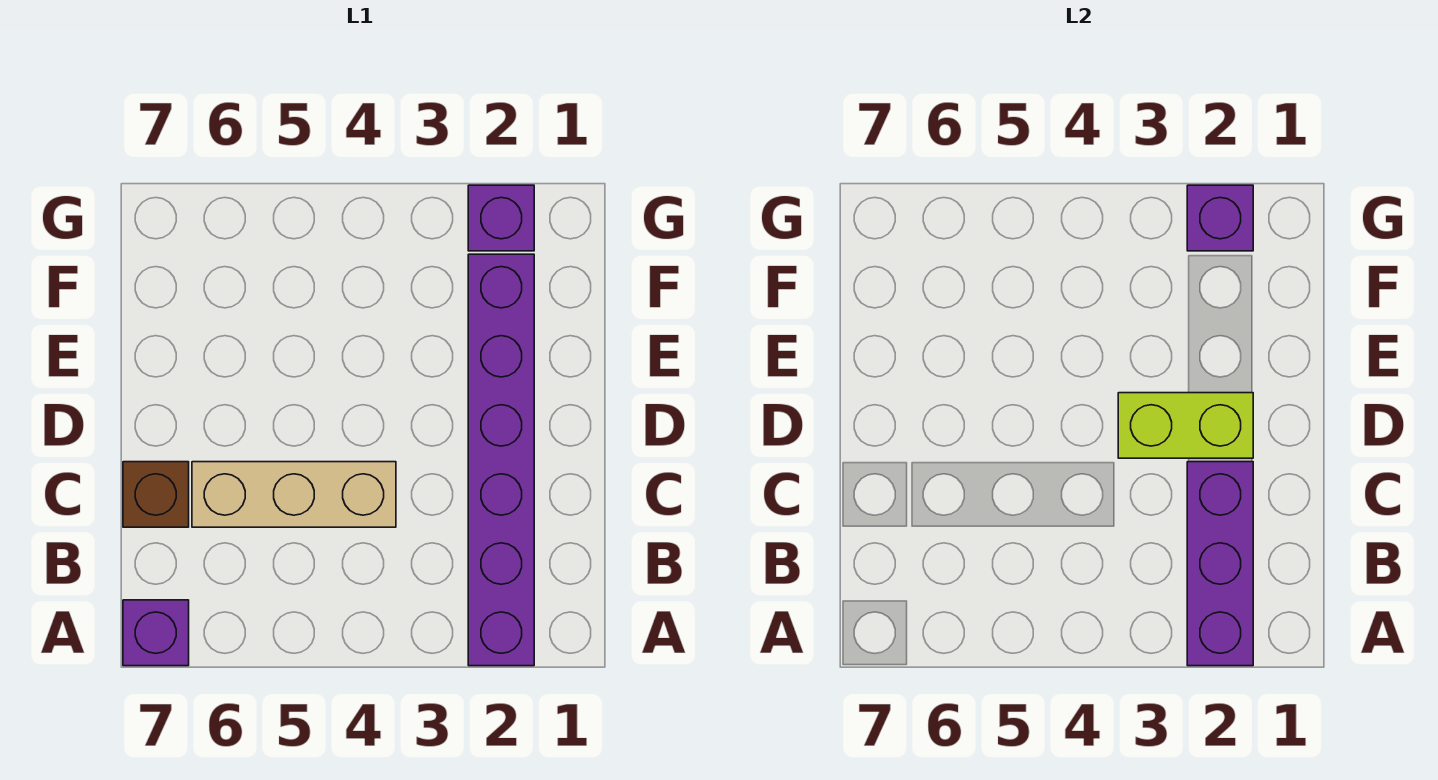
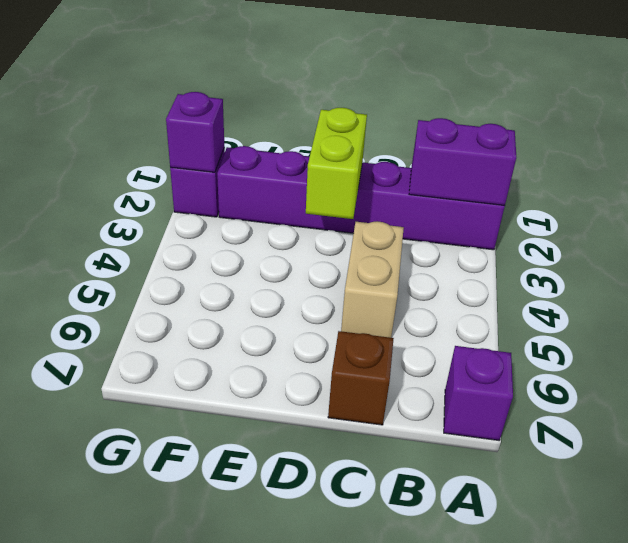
purple brick A2:C2 level 2 -> purple brick A2:B2 level 2
tan brick C4:C6 level 1 -> tan brick C4:C5 level 1

